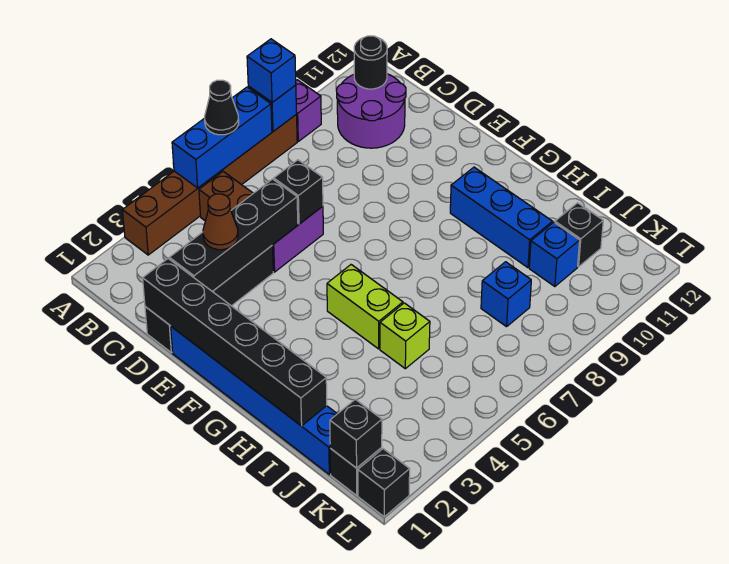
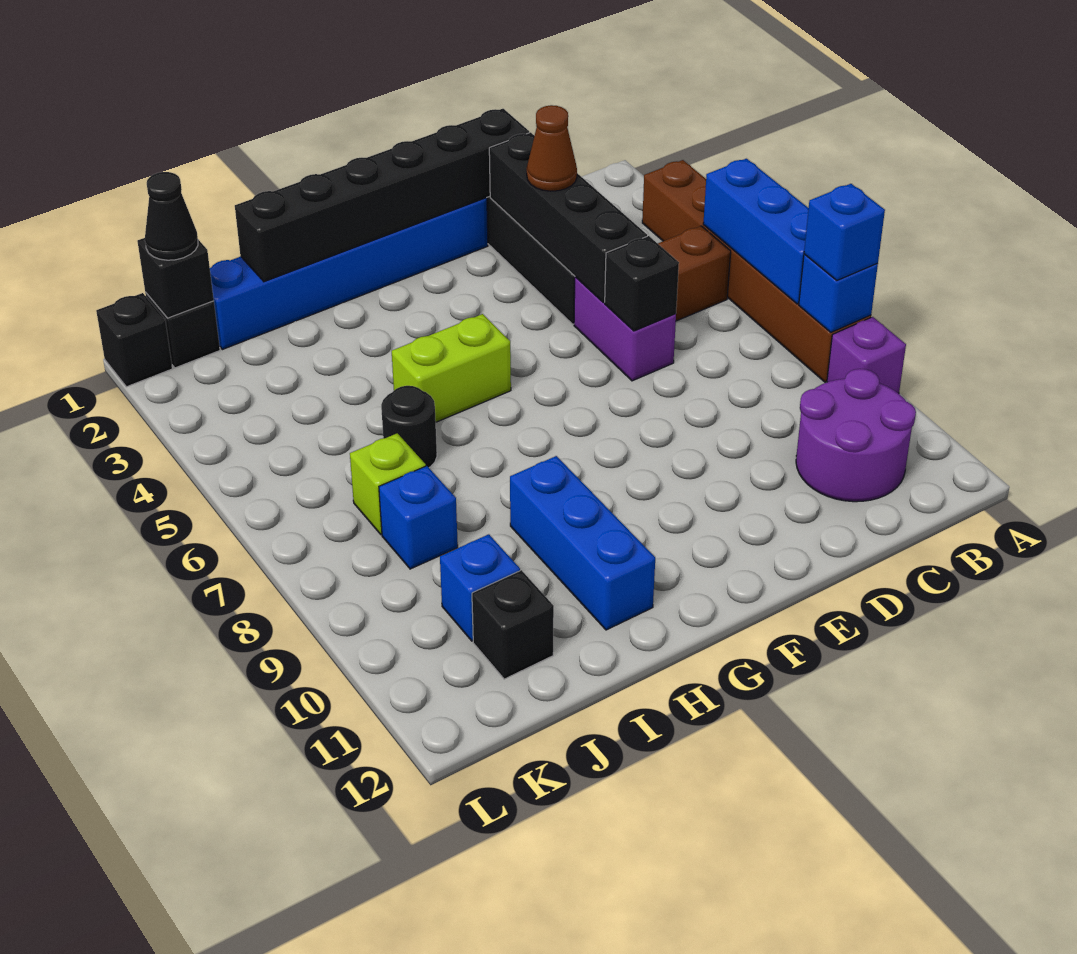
black cone A6 level 3 -> black cone K1 level 3
black round brick B11 level 2 -> black round brick I6 level 1
blue brick G10:I10 level 1 -> blue brick H9:H11 level 1
lime brick I5 level 1 -> lime brick J7 level 1

